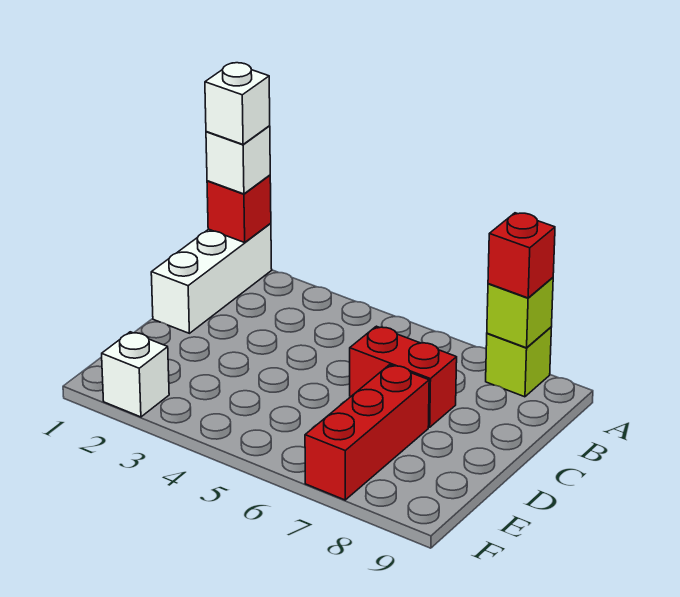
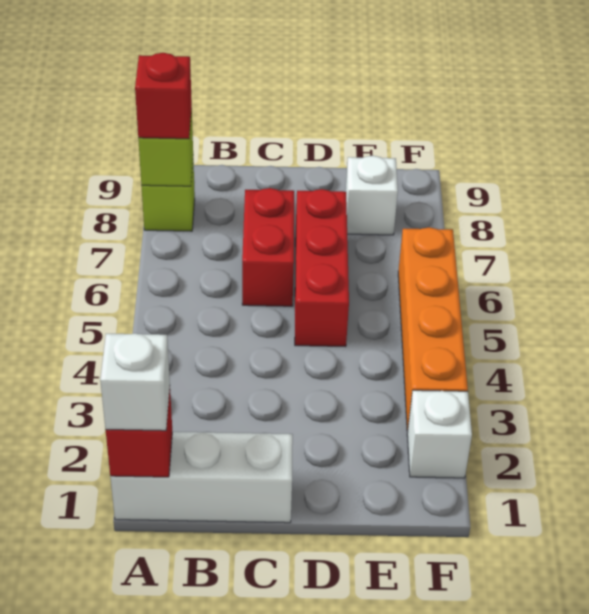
white brick A1 level 4 -> white brick E8 level 1
red brick D7:F7 level 1 -> red brick D5:D7 level 1
none -> orange brick F3:F6 level 1

